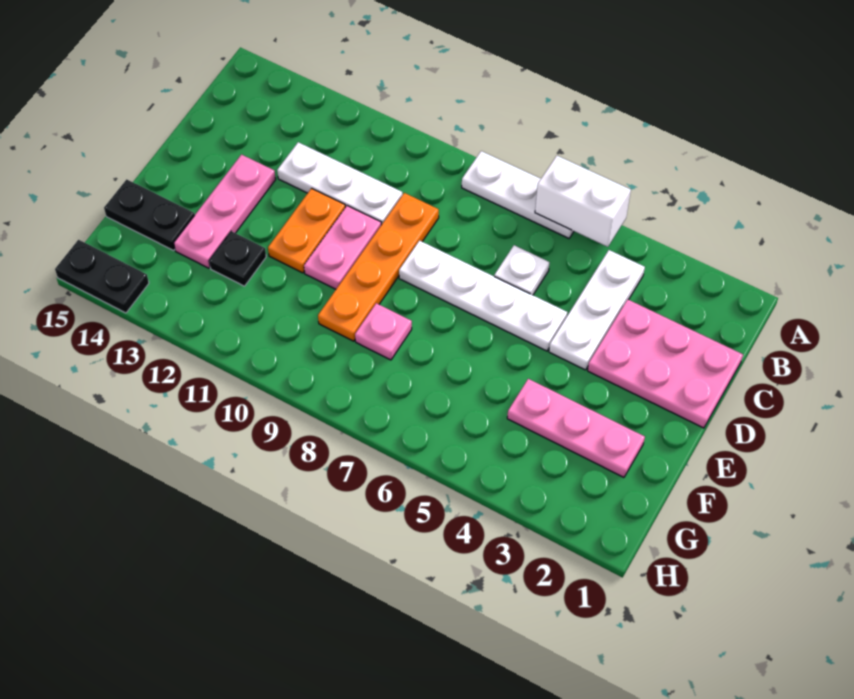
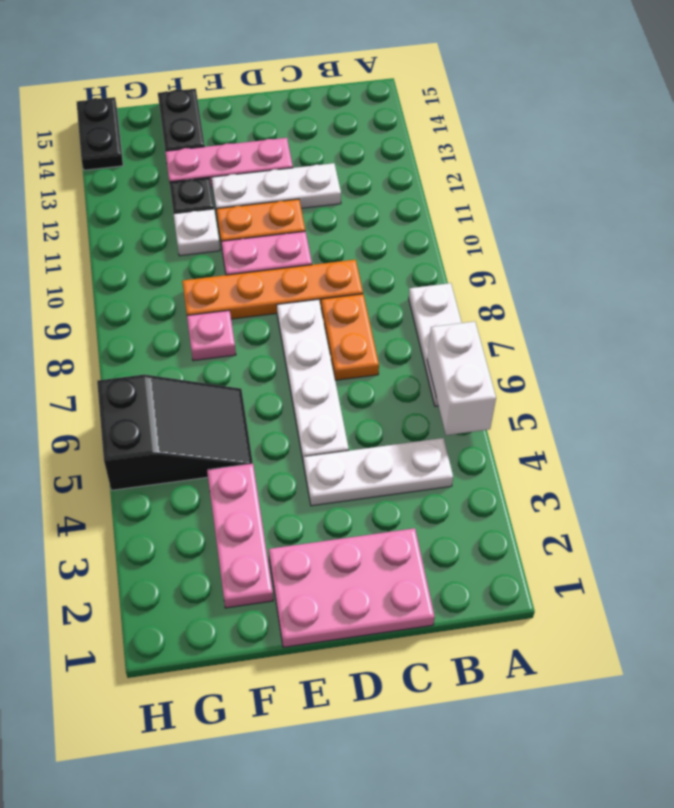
pink plate C1:D3 level 1 -> pink plate C1:E2 level 1
white plate C6 level 1 -> white plate F11 level 1
none -> orange plate C7:C8 level 1
white plate C10:C12 level 1 -> white plate C12:E12 level 1
none -> black slope F5:H6 level 1 top H

